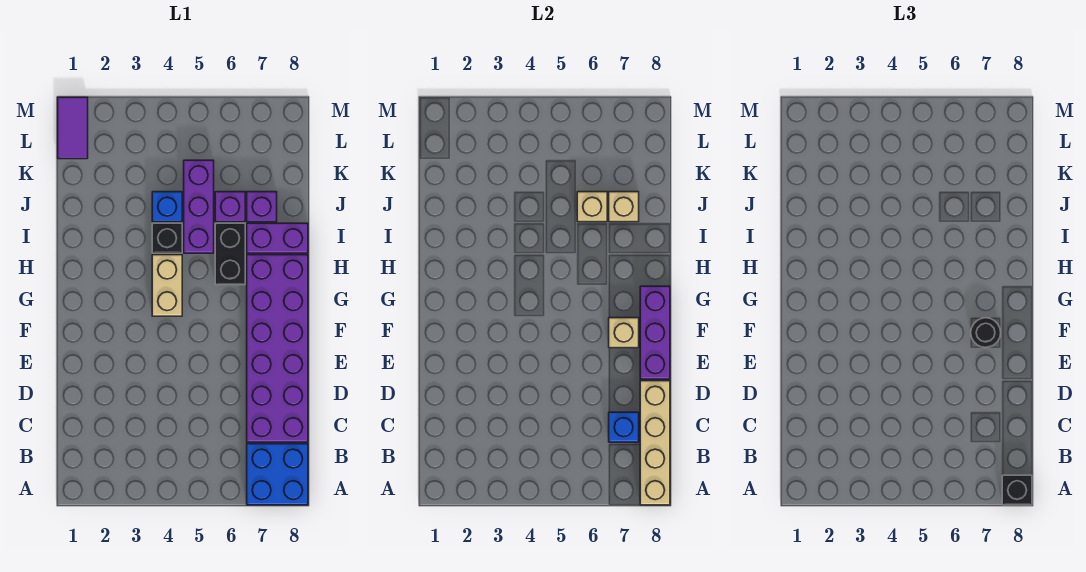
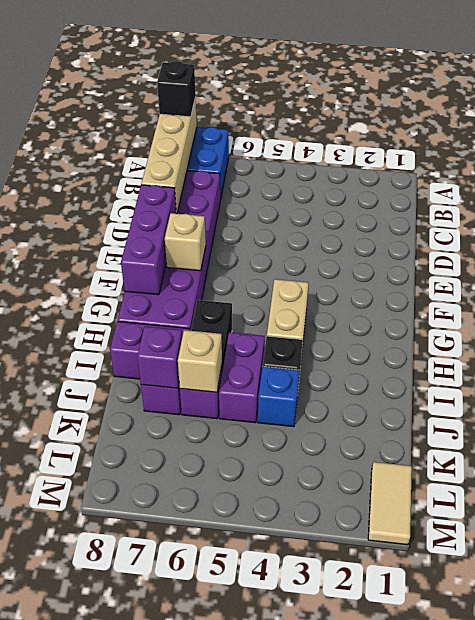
blue brick C7 level 2 -> none
black round brick F7 level 3 -> none
purple brick I5:K5 level 1 -> purple brick I5:J5 level 1
tan brick J7 level 2 -> purple brick J7 level 2
purple tile L1:M1 level 1 -> tan tile L1:M1 level 1

